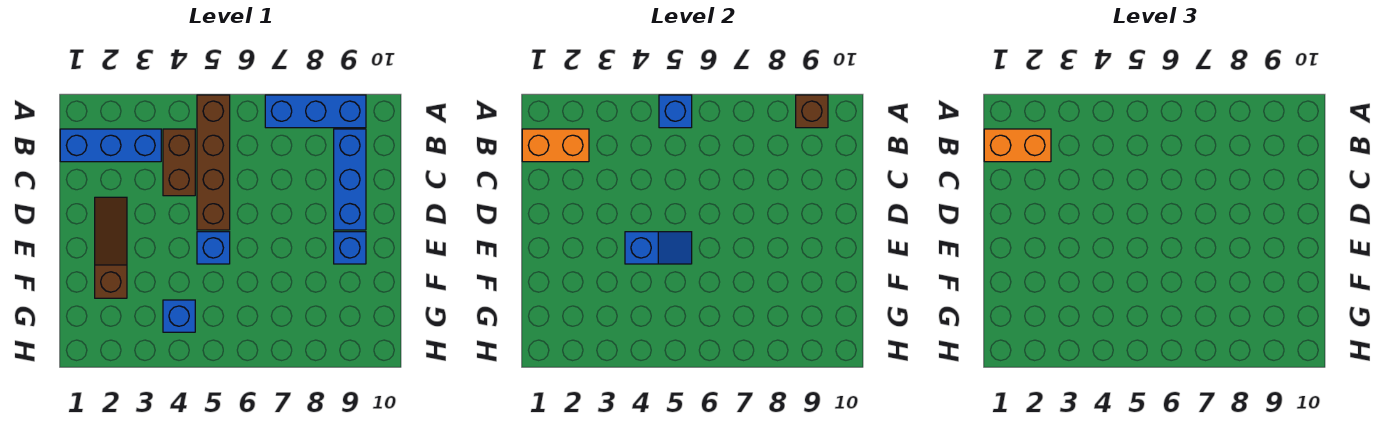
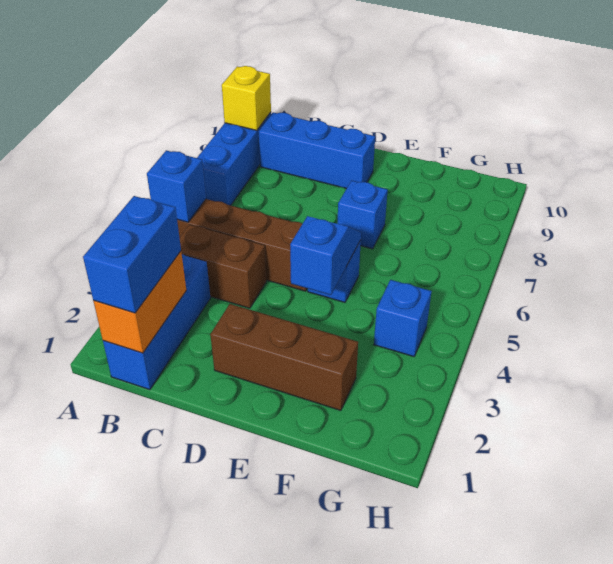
brown brick A9 level 2 -> yellow brick A9 level 2
orange brick B1:B2 level 3 -> blue brick B1:B2 level 3
brown slope D2:F2 level 1 top F -> brown brick D2:F2 level 1
blue brick E9 level 1 -> blue brick E7 level 1

